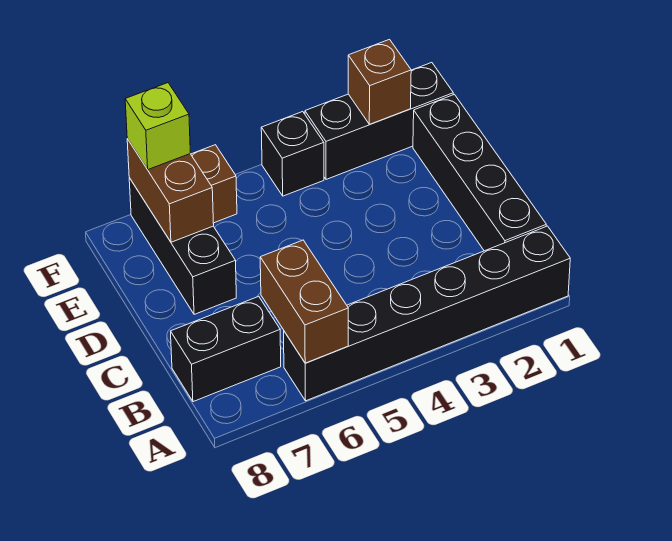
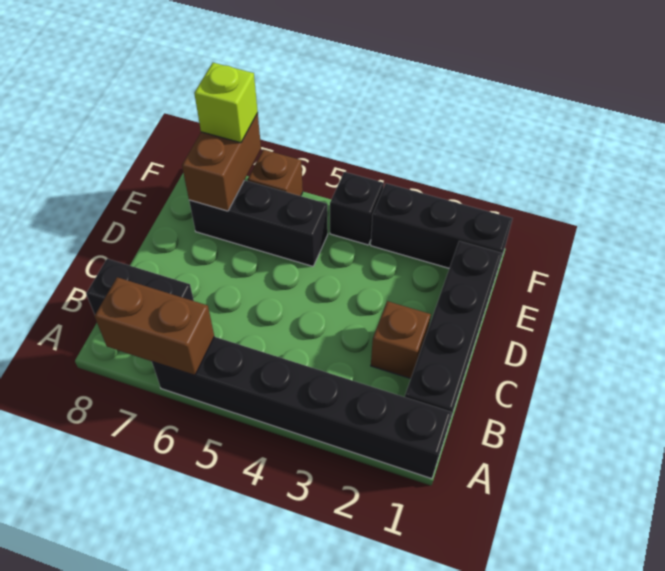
brown brick A6:B6 level 2 -> brown brick A6:A7 level 2
black brick D7:F7 level 1 -> black brick E5:E7 level 1
brown brick F2 level 2 -> brown brick C2 level 1

